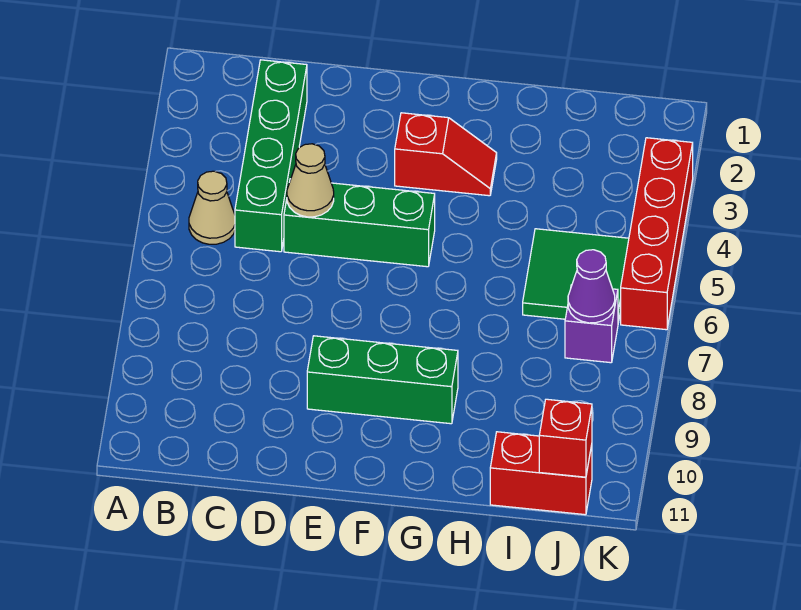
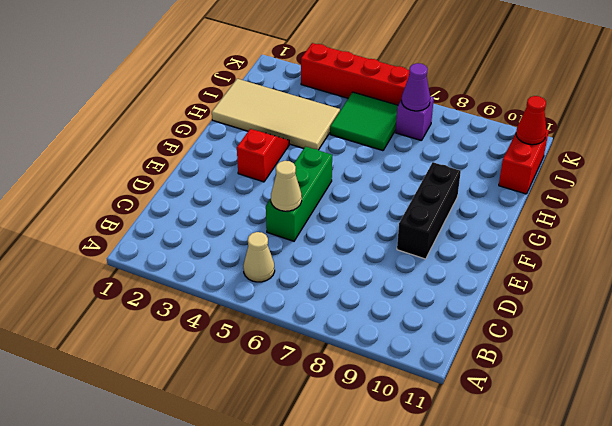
green brick C2:C5 level 1 -> none
green brick E9:G9 level 1 -> black brick E9:G9 level 1
none -> tan tile H1:I4 level 1
red brick J11 level 2 -> red cone J11 level 2

